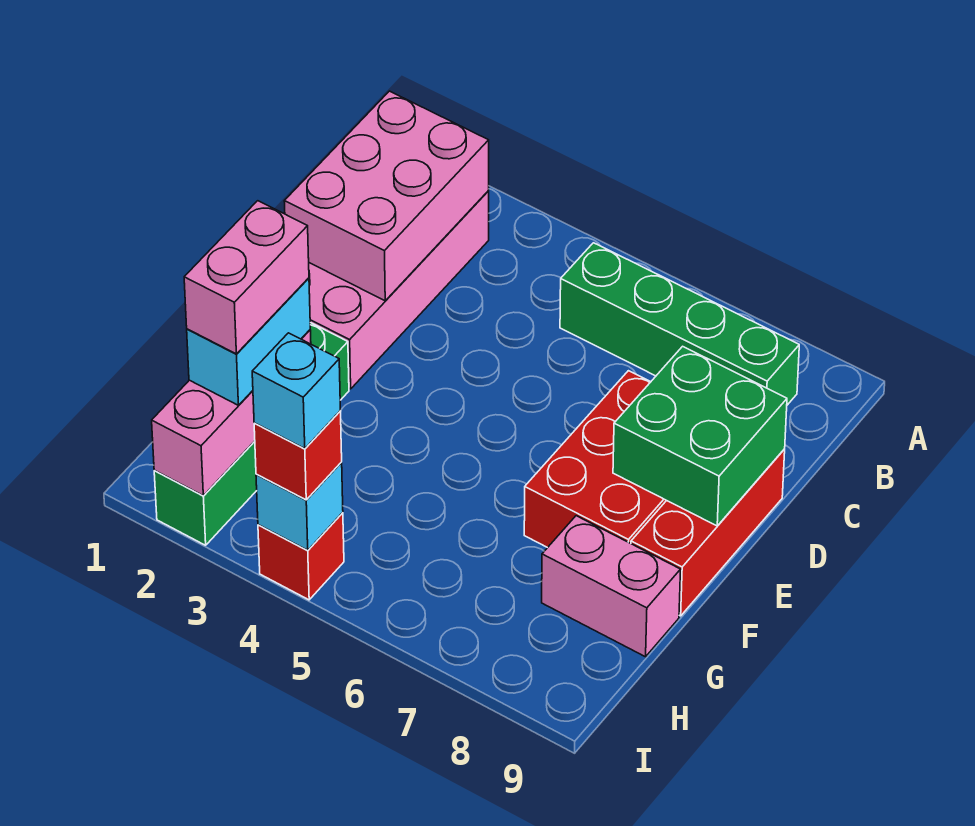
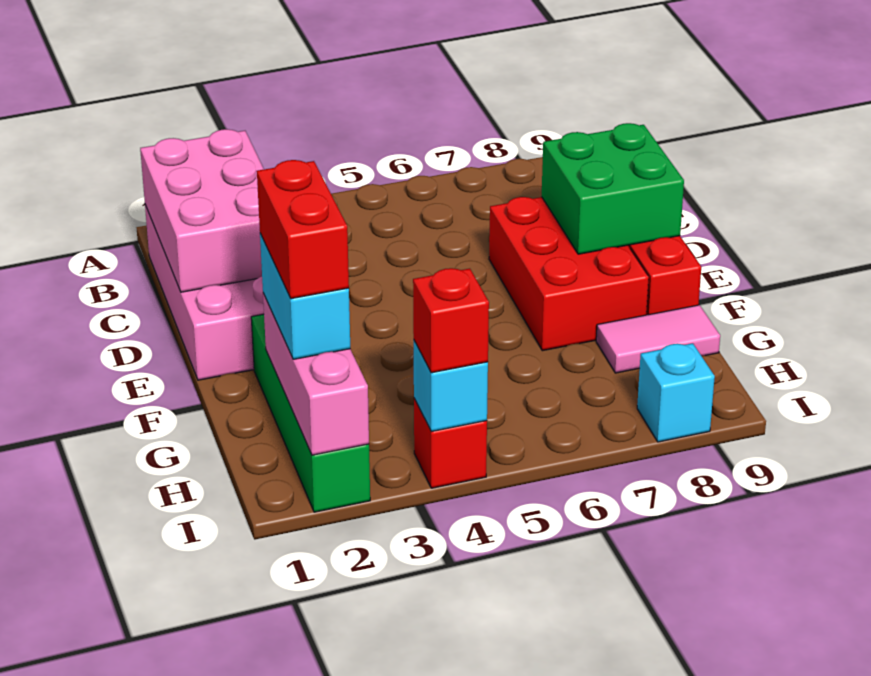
green brick B5:B8 level 1 -> none
pink brick G2:H2 level 4 -> red brick G2:H2 level 4
pink brick G8:G9 level 1 -> pink tile G8:G9 level 1
cyan brick I4 level 4 -> cyan brick I8 level 1

